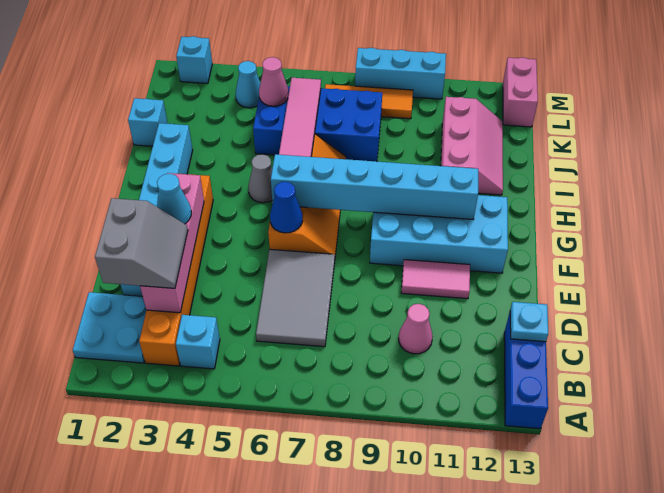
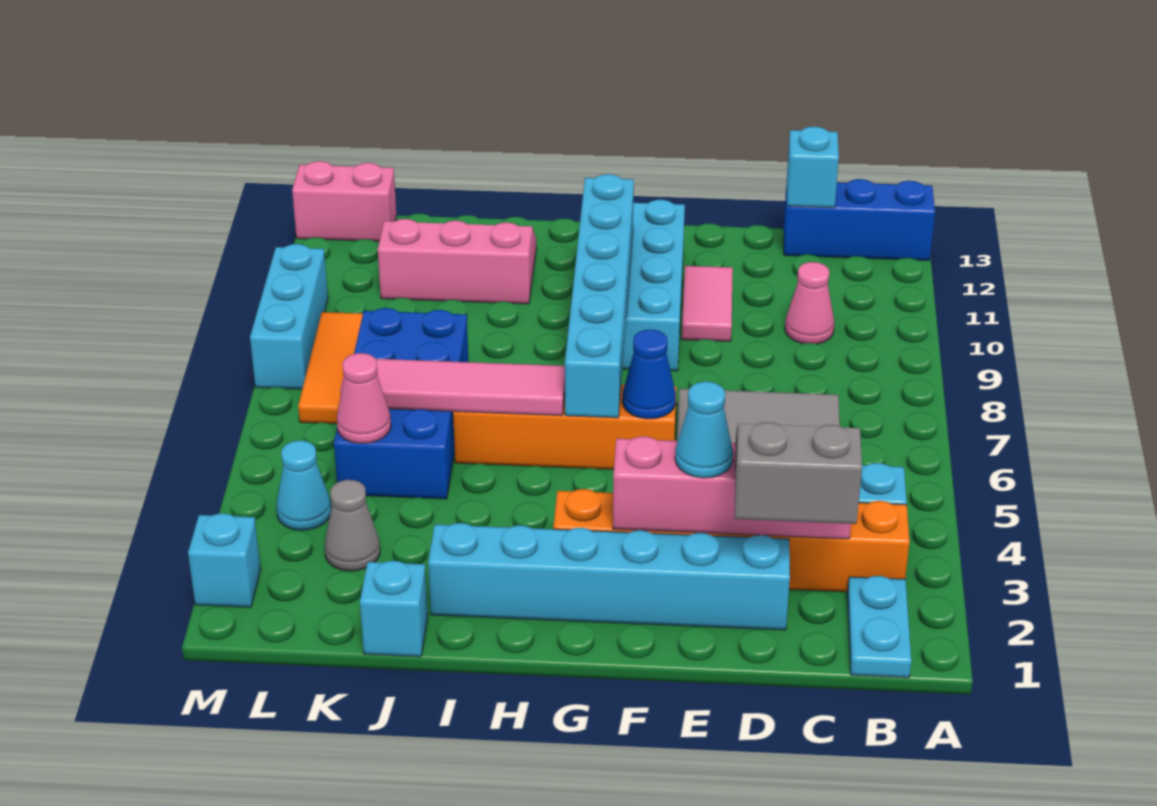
cyan plate B1:C2 level 1 -> cyan plate B1:B2 level 1
cyan plate C13 level 2 -> cyan brick C13 level 2
grey cone H5 level 1 -> grey cone K3 level 1

